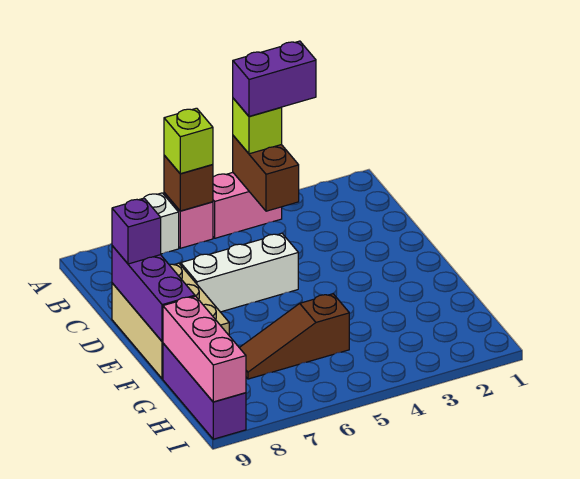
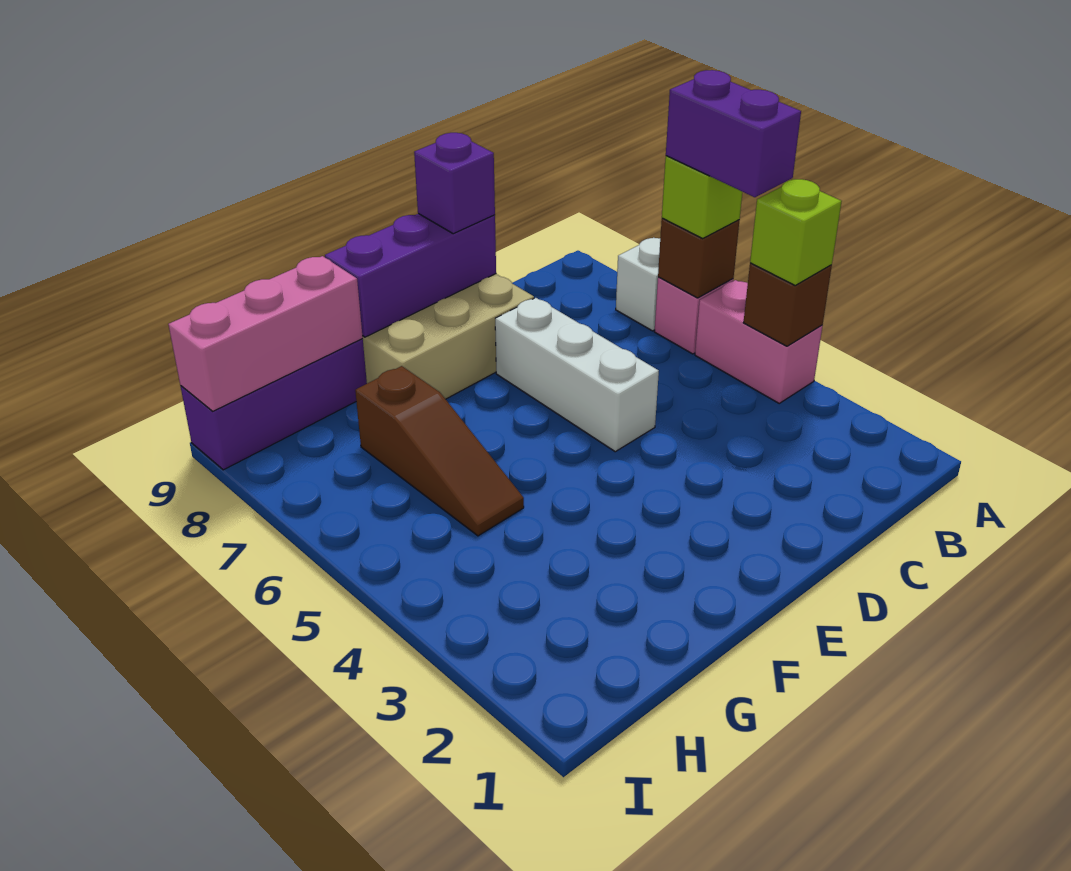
purple brick A3:A4 level 4 -> purple brick A5:A6 level 4
brown brick A4:B4 level 2 -> brown brick A4 level 2
brown slope G5:G7 level 1 top 5 -> brown slope G5:G7 level 1 top 7

